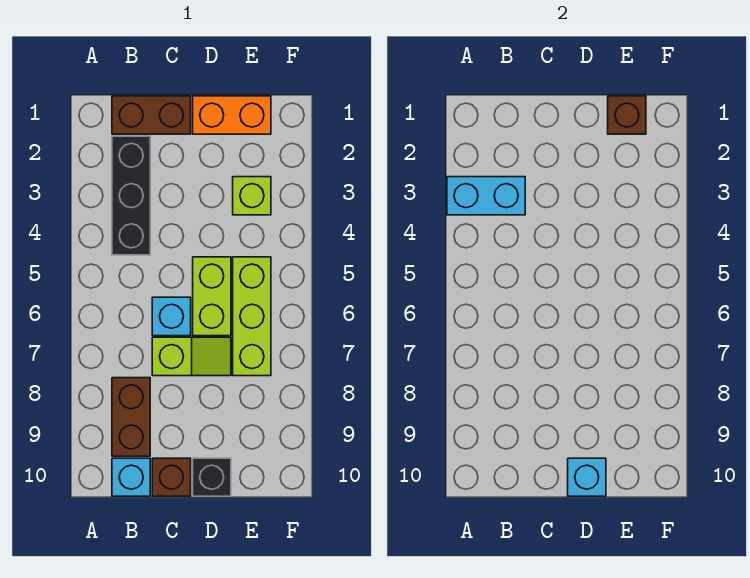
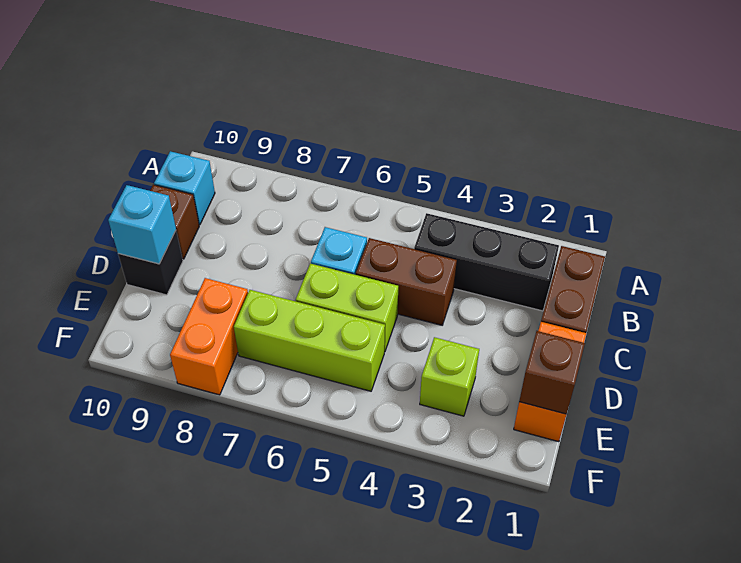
cyan brick A3:B3 level 2 -> none
brown brick B8:B9 level 1 -> brown brick C4:C5 level 1
lime slope C7:D7 level 1 top C -> none
none -> orange brick E8:F8 level 1

